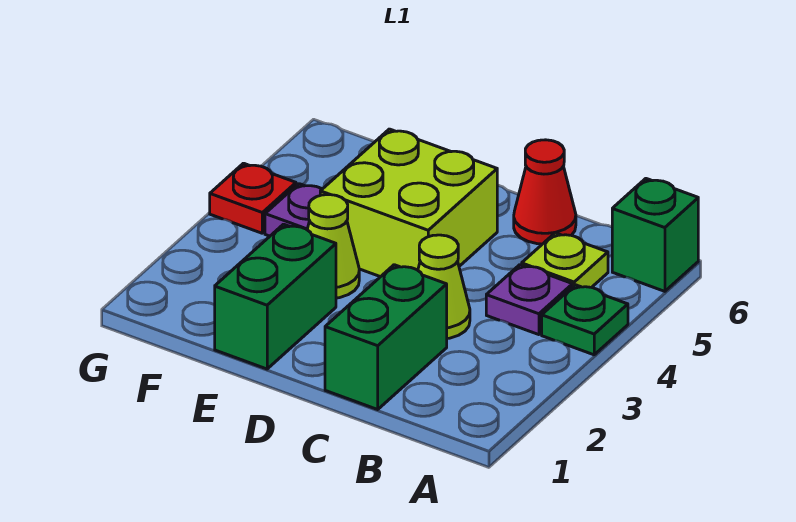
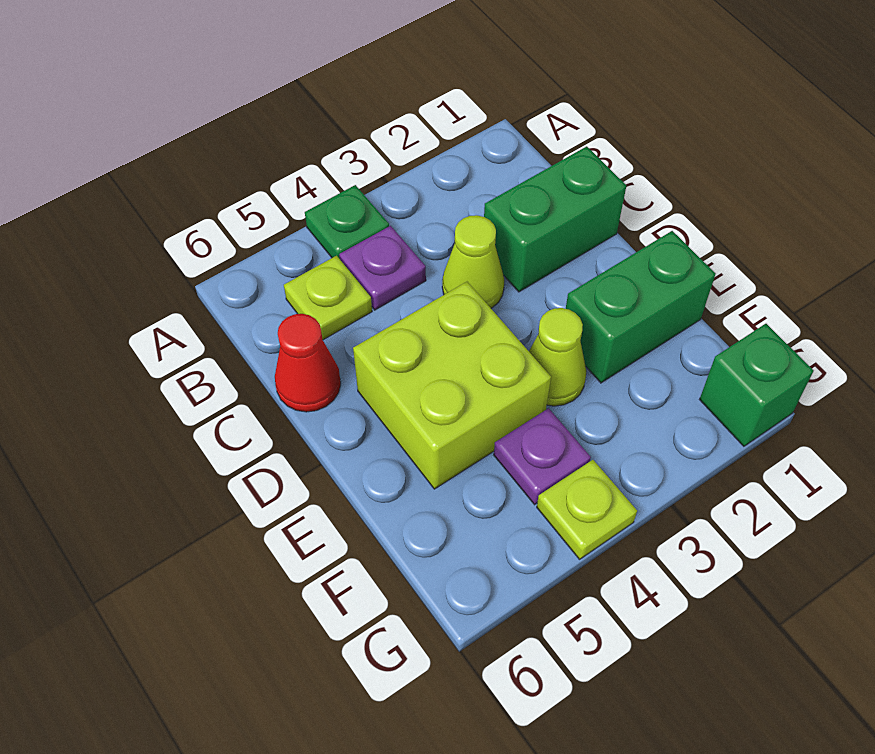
green brick A6 level 1 -> green brick G1 level 1
red plate G4 level 1 -> lime plate G4 level 1

